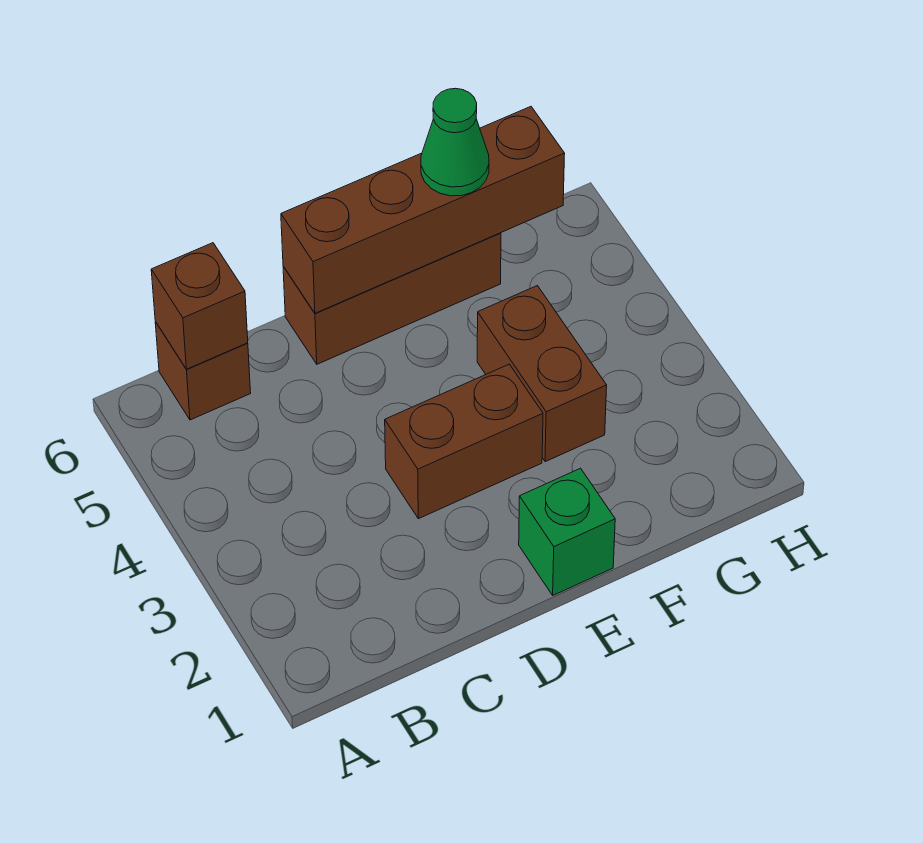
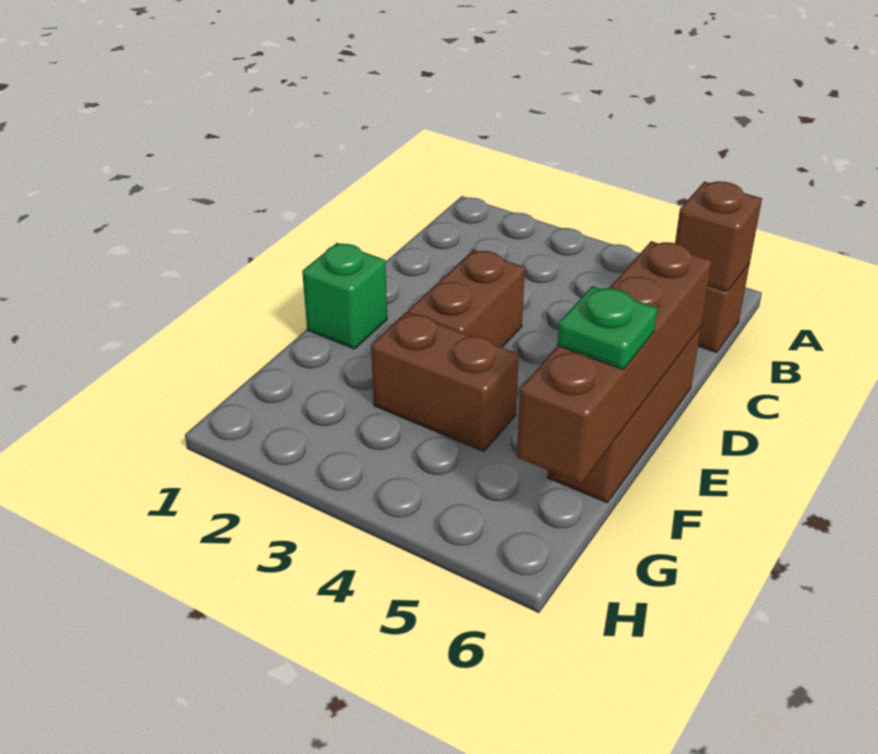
green cone F6 level 3 -> green plate F6 level 3

